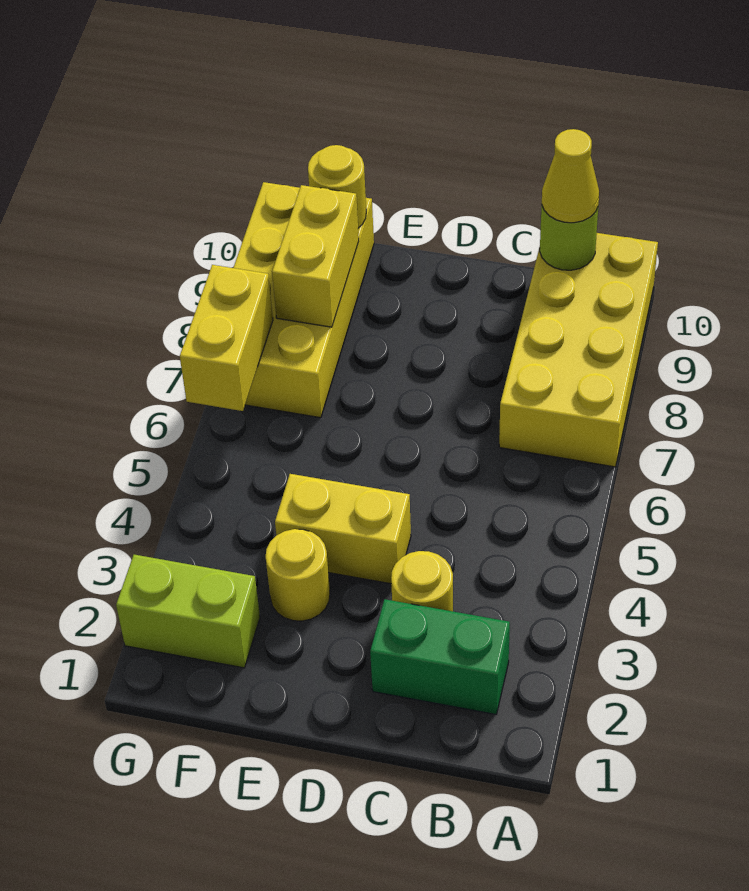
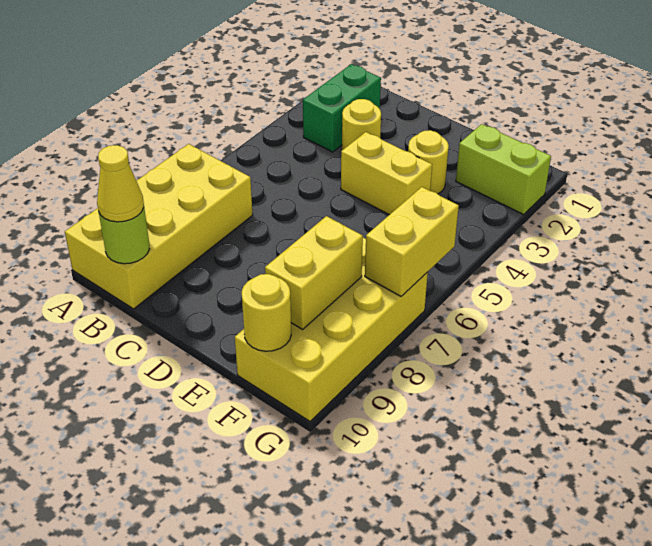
green brick B2:C2 level 1 -> green brick B2:B3 level 1

